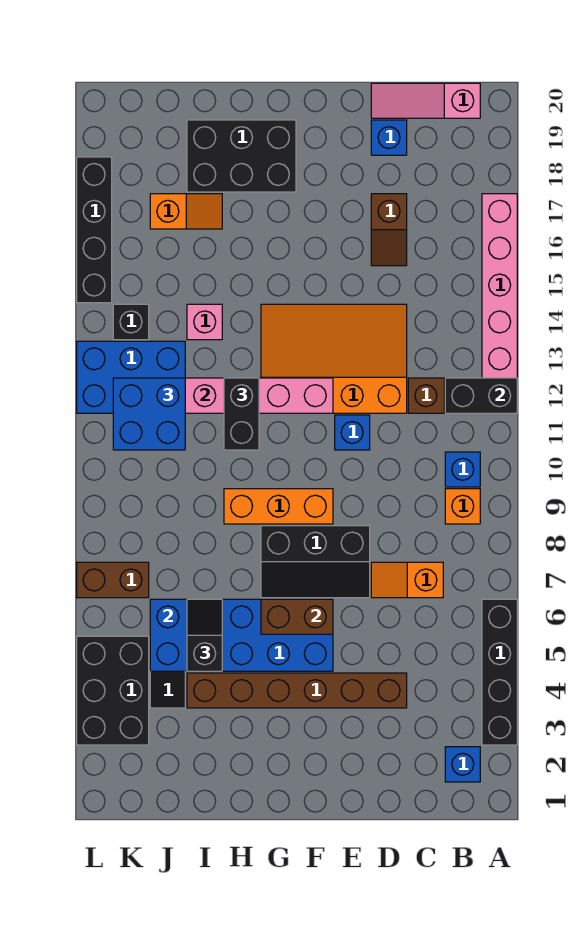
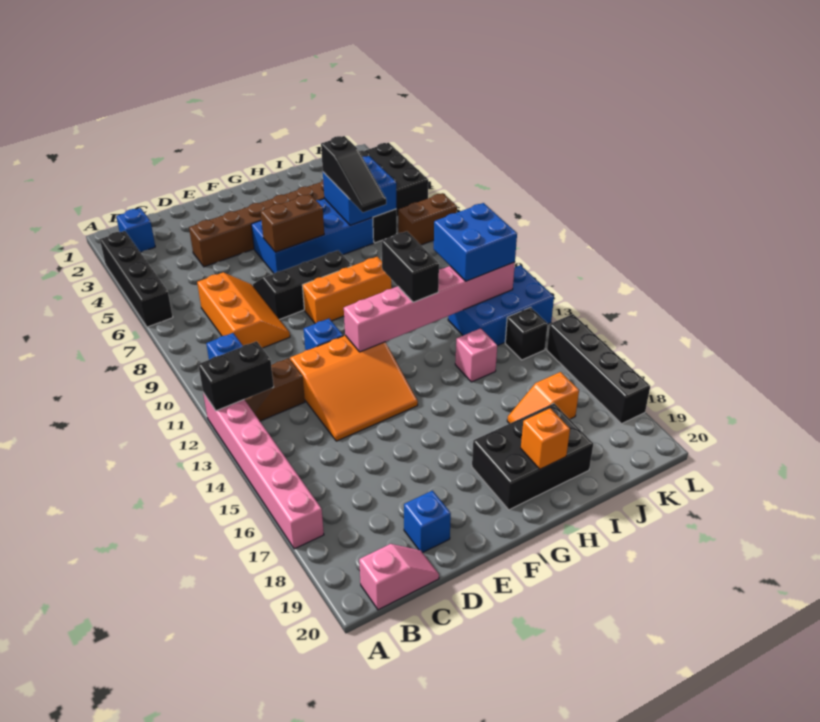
orange brick B9 level 1 -> orange brick H19 level 2
pink slope B20:D20 level 1 top B -> pink slope B20:C20 level 1 top B
orange slope C7:D7 level 1 top C -> orange slope C7:D9 level 1 top C
orange slope D12:G14 level 1 top 12 -> orange slope D12:F14 level 1 top 12
brown slope D16:D17 level 1 top 17 -> none
black slope I5:I6 level 3 top 5 -> black slope I5:I7 level 3 top 5

